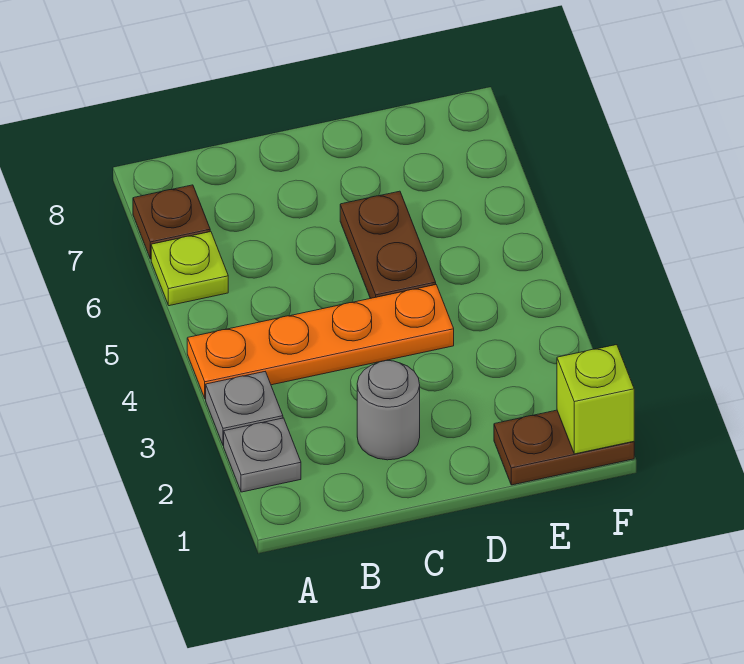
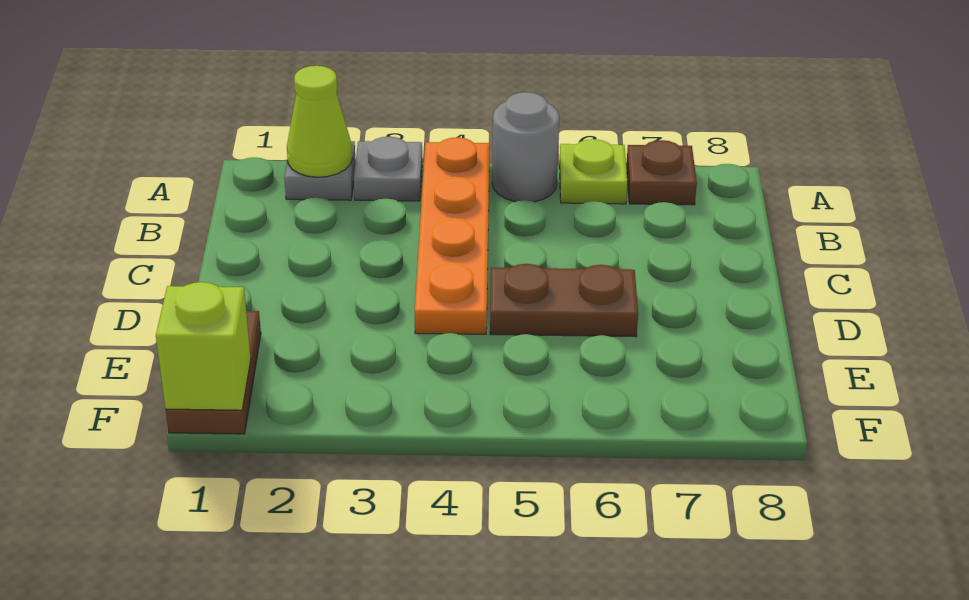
none -> lime cone A2 level 2
grey round brick C2 level 1 -> grey round brick A5 level 1

